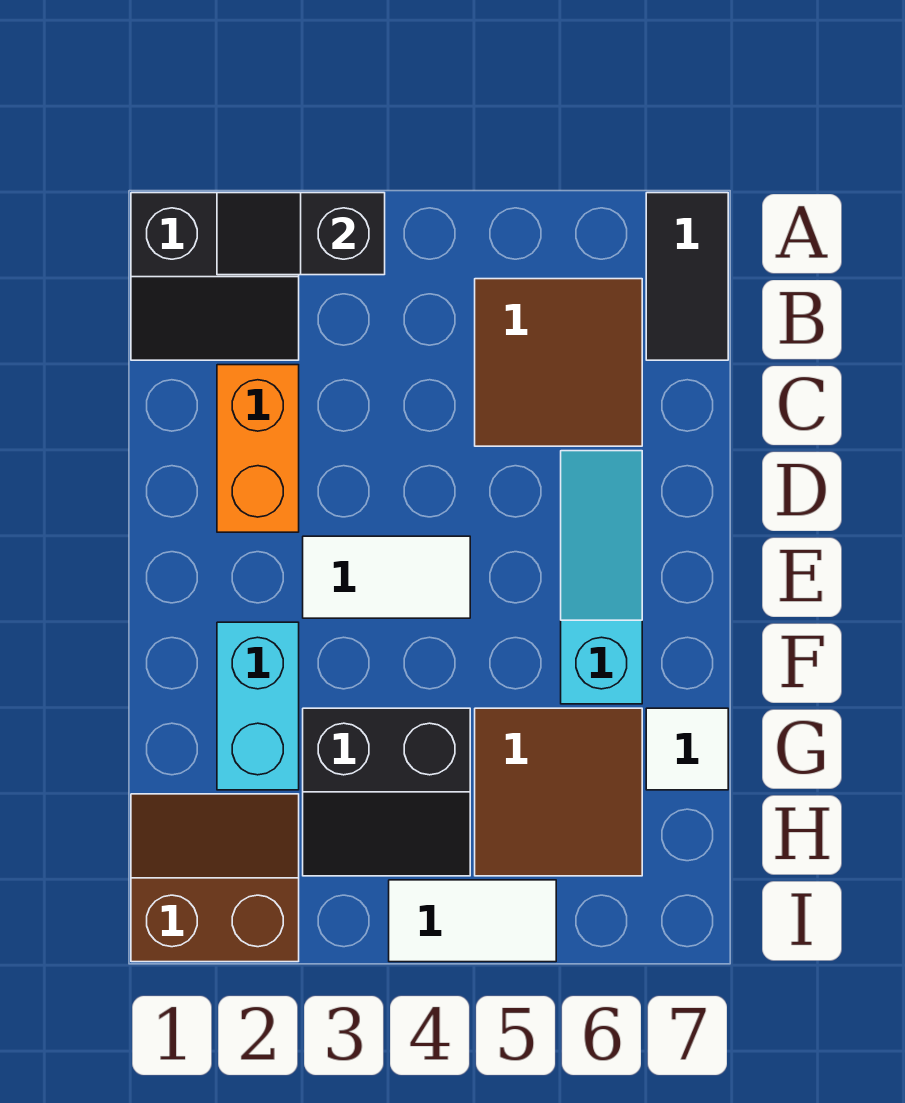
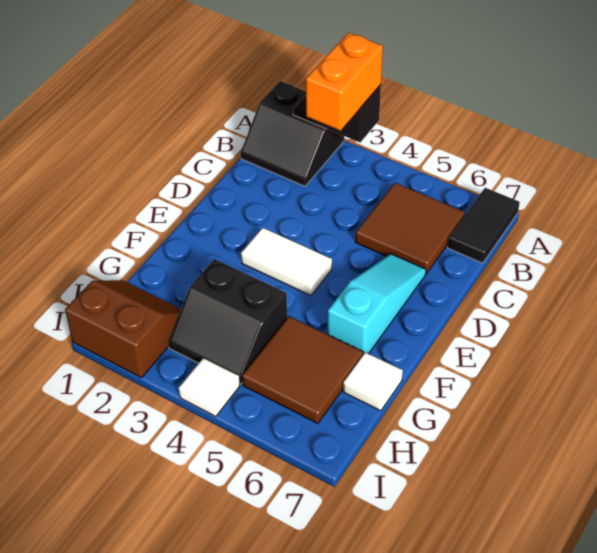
orange brick C2:D2 level 1 -> orange brick A3:B3 level 3
cyan brick F2:G2 level 1 -> none
white tile I4:I5 level 1 -> white tile I4 level 1

